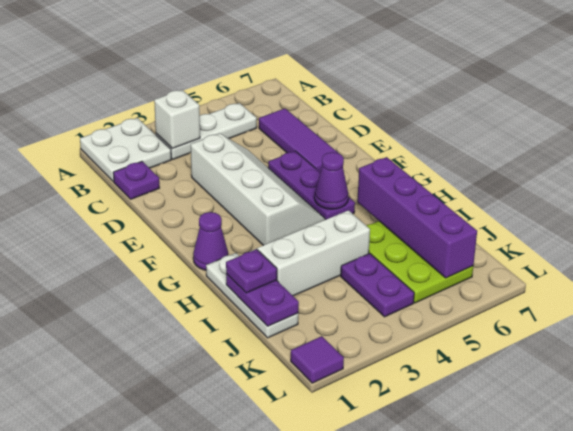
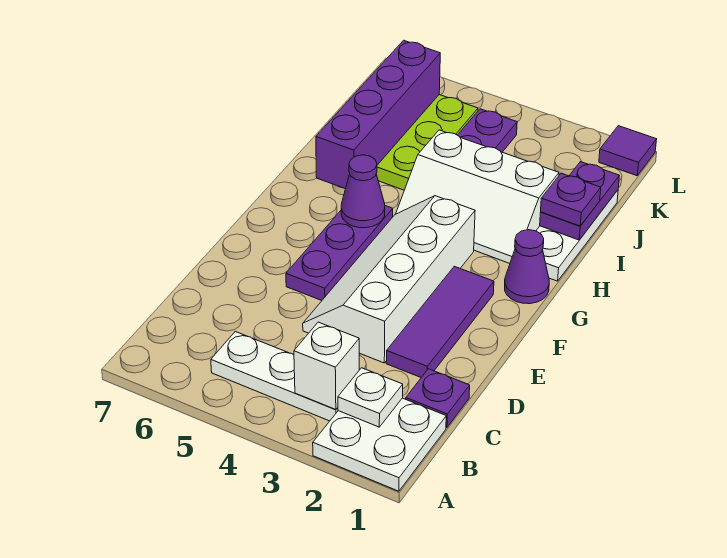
none -> white plate B2 level 2
purple tile C6:E6 level 1 -> purple tile D2:F2 level 1

